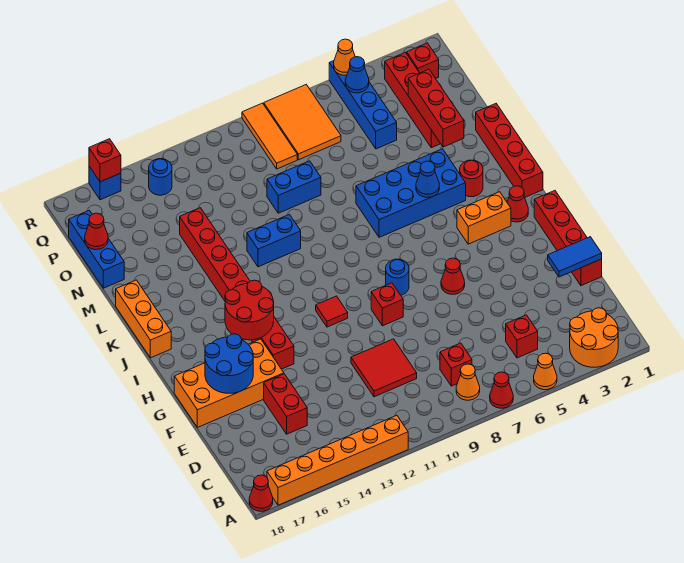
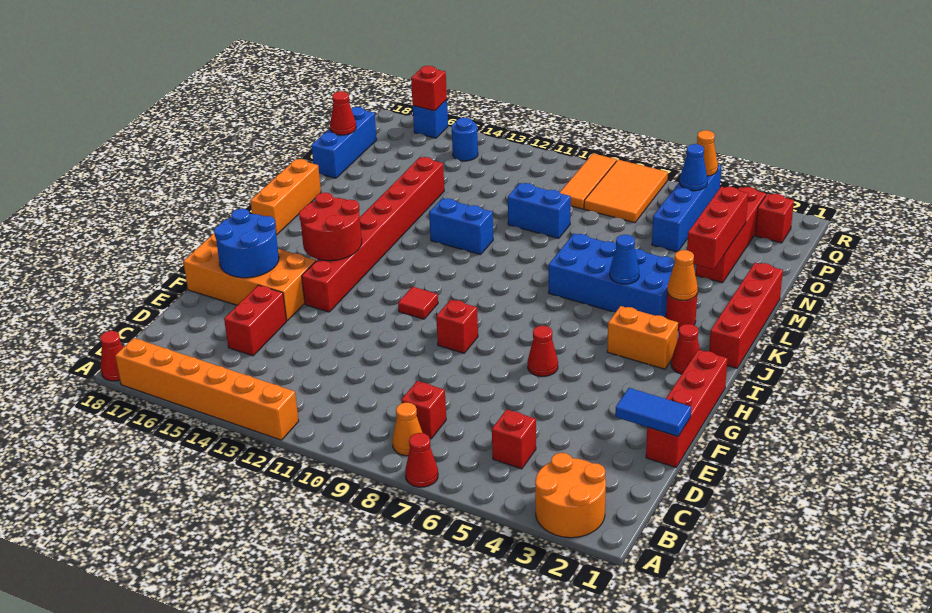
orange cone A5 level 1 -> orange cone K3 level 2
red tile D10:E11 level 1 -> none
blue round brick H8 level 1 -> none

